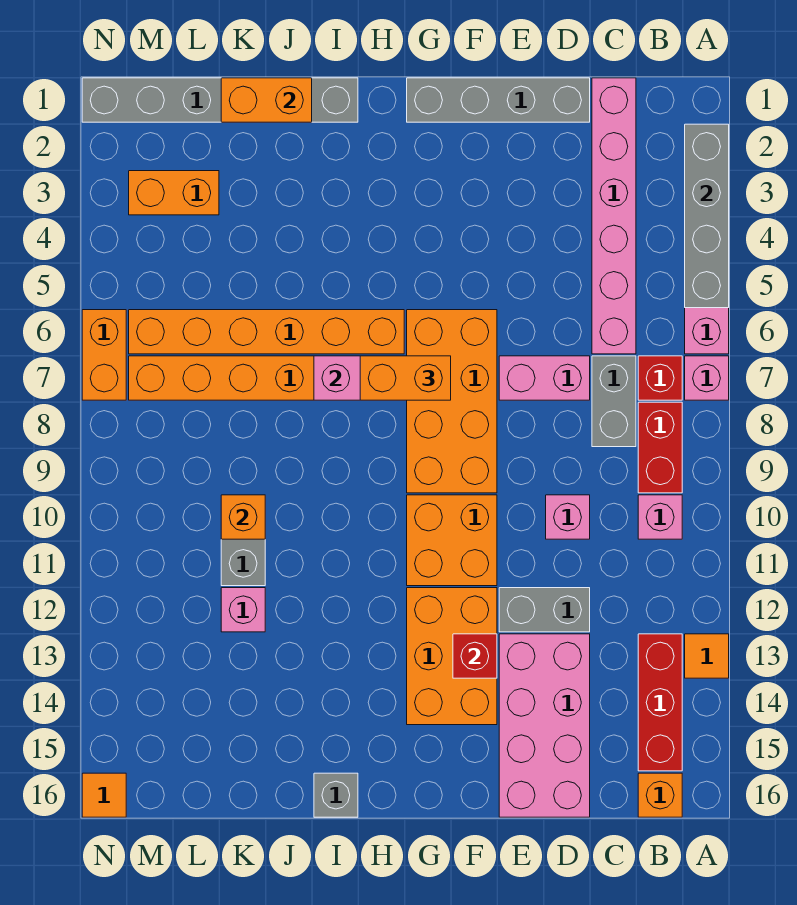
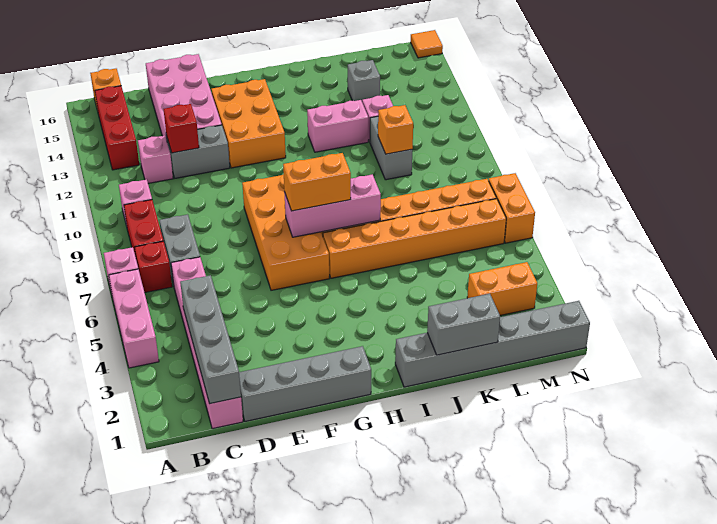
grey brick A2:A5 level 2 -> grey brick C1:C4 level 2
orange tile A13 level 1 -> none
pink brick D7:E7 level 1 -> pink brick I12:J12 level 1
pink brick D10 level 1 -> pink brick C12 level 1
orange brick F10:G11 level 1 -> none
red brick F13 level 2 -> red brick D12 level 2
grey brick I16 level 1 -> grey brick K14 level 1
orange brick J1:K1 level 2 -> grey brick J1:K1 level 2

